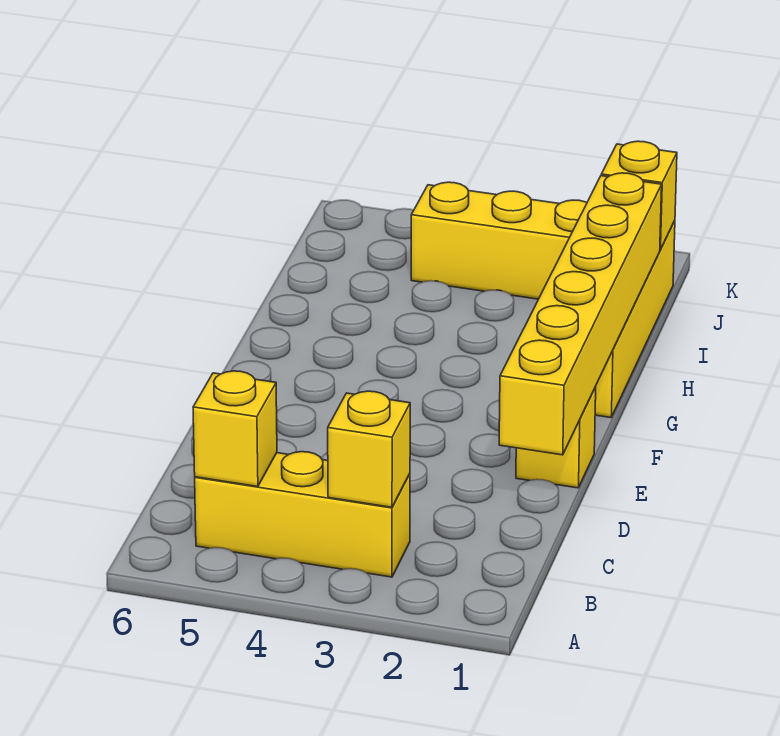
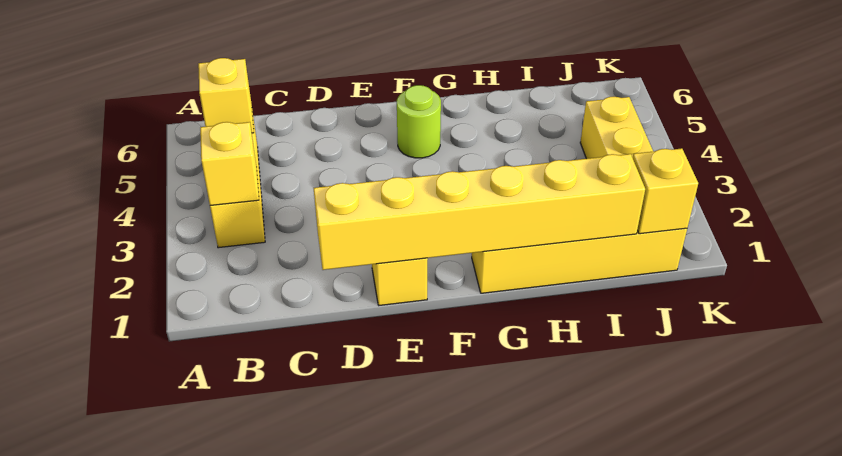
none -> lime round brick F5 level 1

